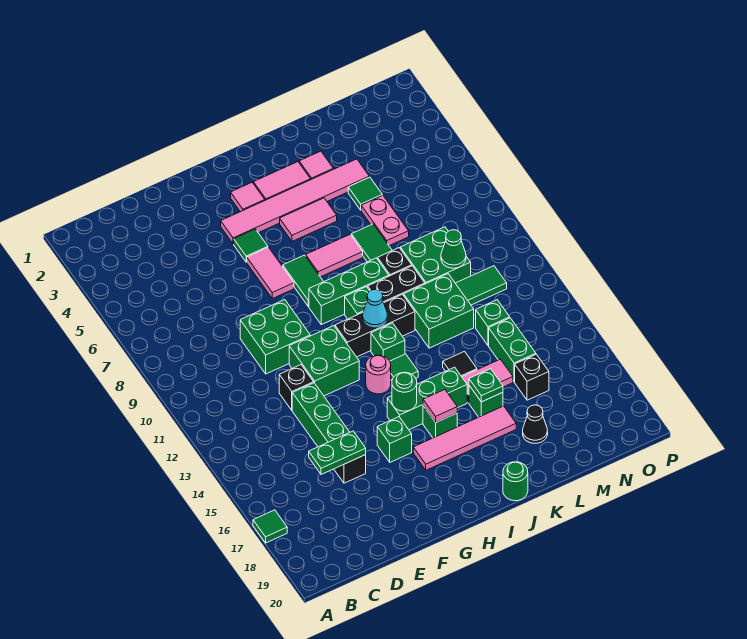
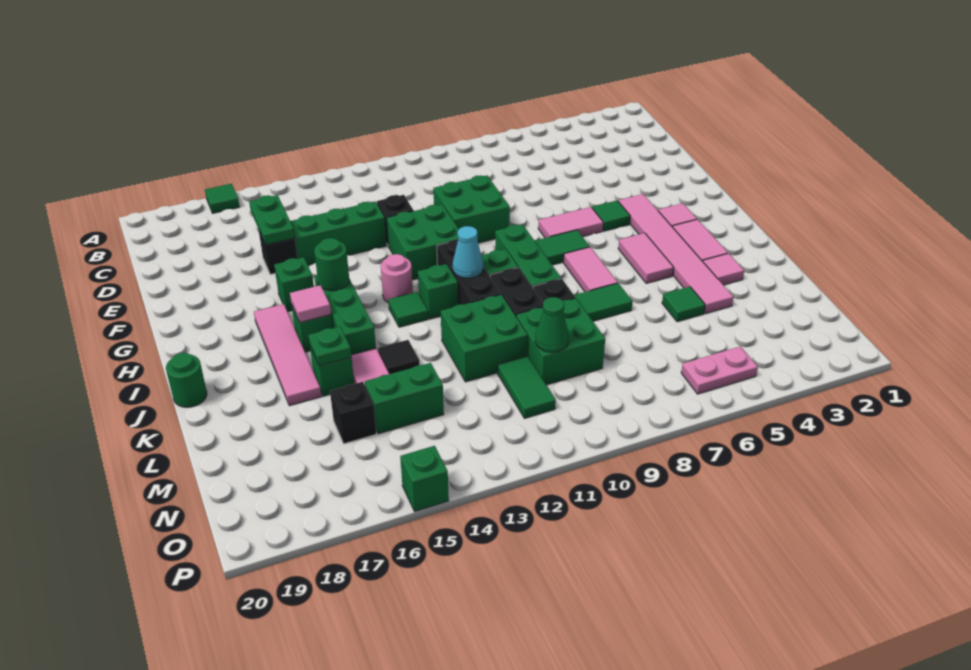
pink plate L6:L7 level 1 -> pink plate O5:O6 level 1
black cone L18 level 1 -> none
green brick M13 level 1 -> green brick P15 level 1

